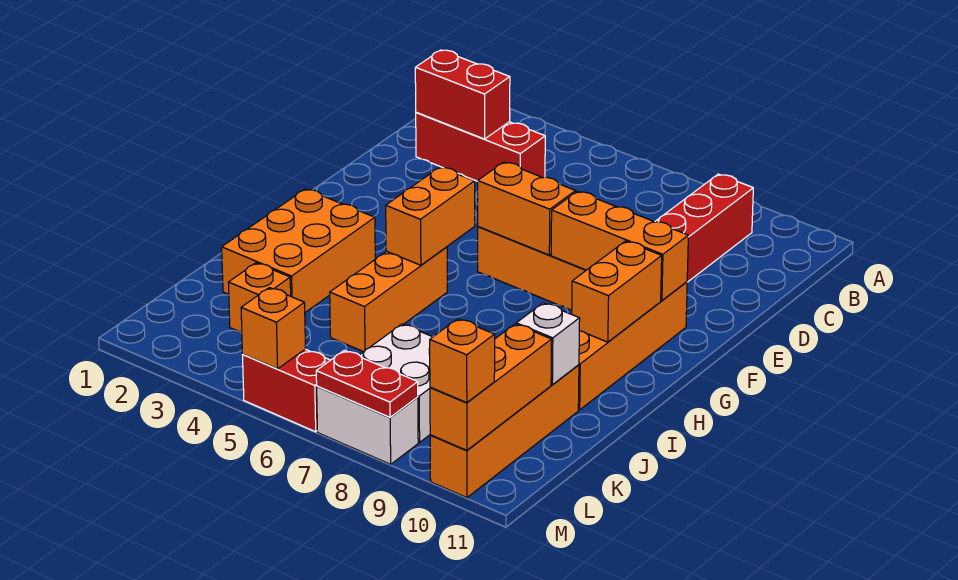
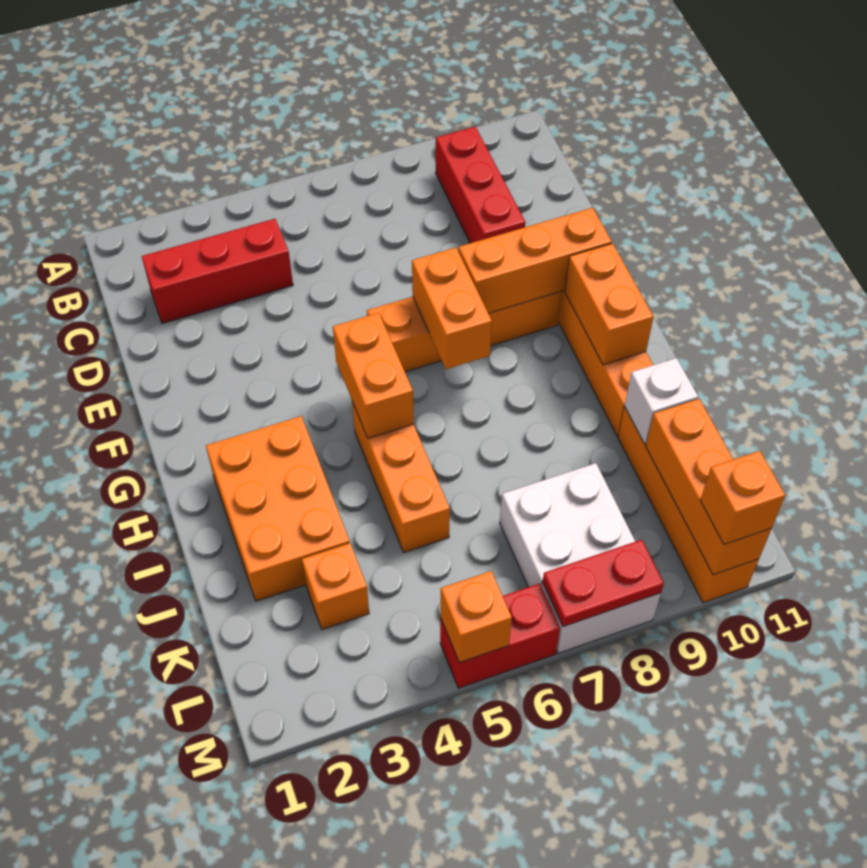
red brick C2:C3 level 2 -> none
orange brick F6:F7 level 2 -> orange brick F7:G7 level 2

